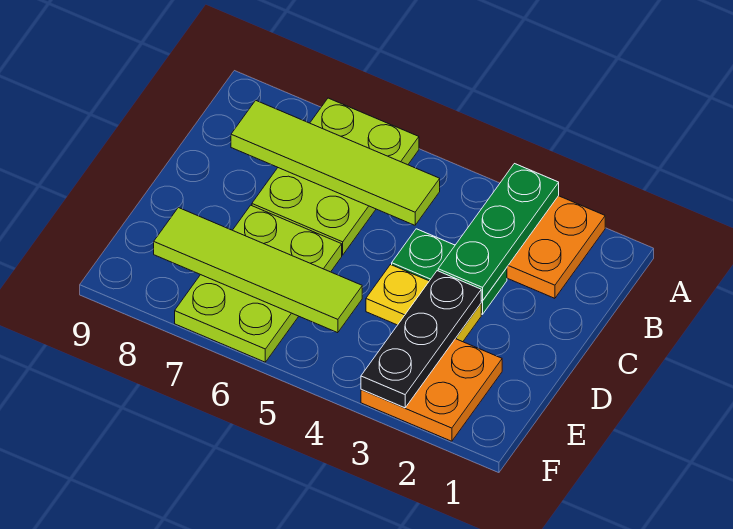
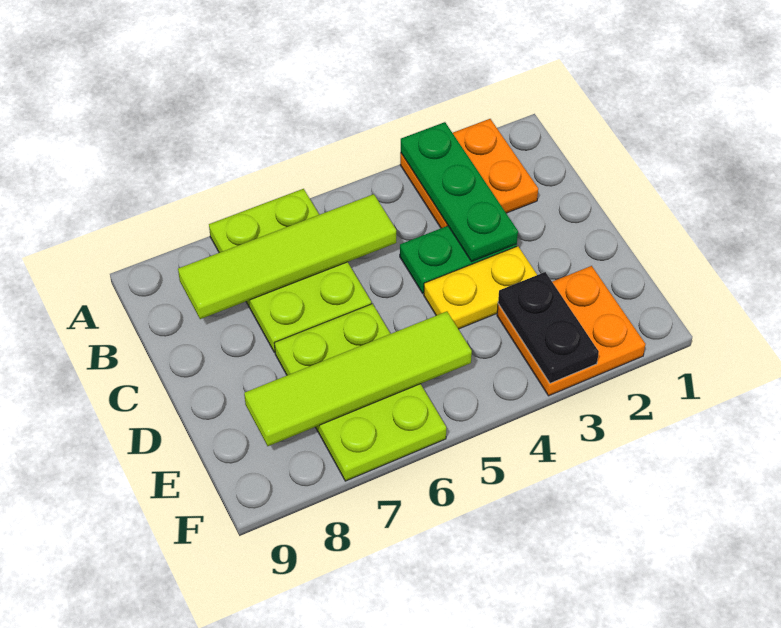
black plate D3:F3 level 2 -> black plate E3:F3 level 2

